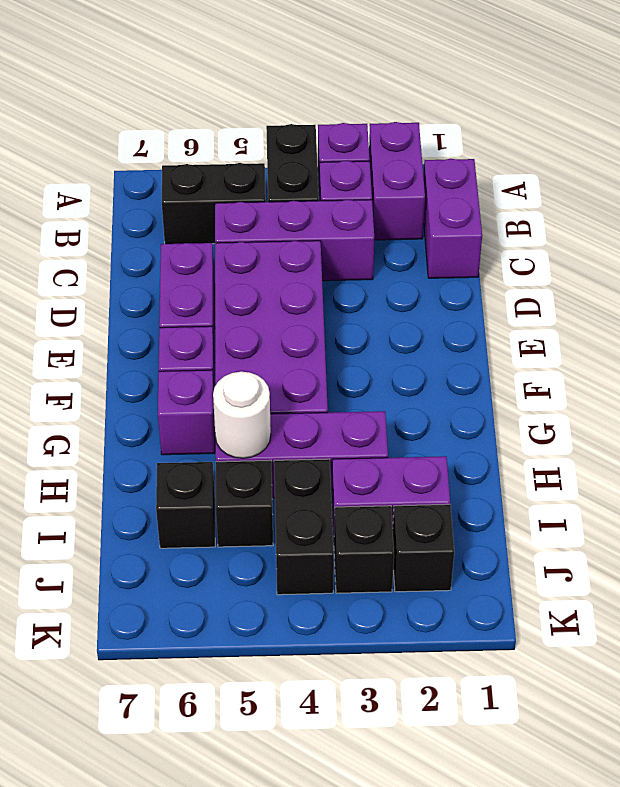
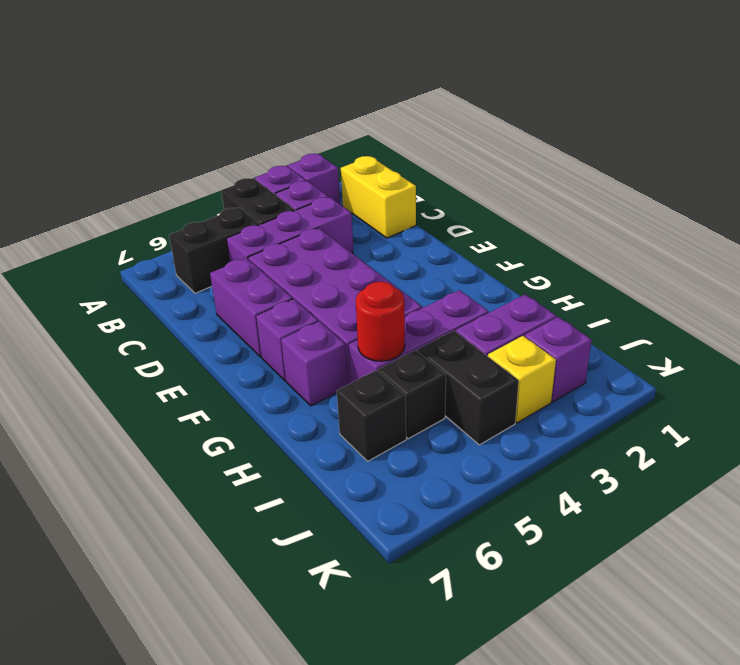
purple brick A2:B2 level 1 -> purple brick A2 level 1
purple brick B1:C1 level 1 -> yellow brick B1:C1 level 1
white round brick H5 level 2 -> red round brick H5 level 2
black brick J2 level 1 -> purple brick J2 level 1
black brick J3 level 1 -> yellow brick J3 level 1

